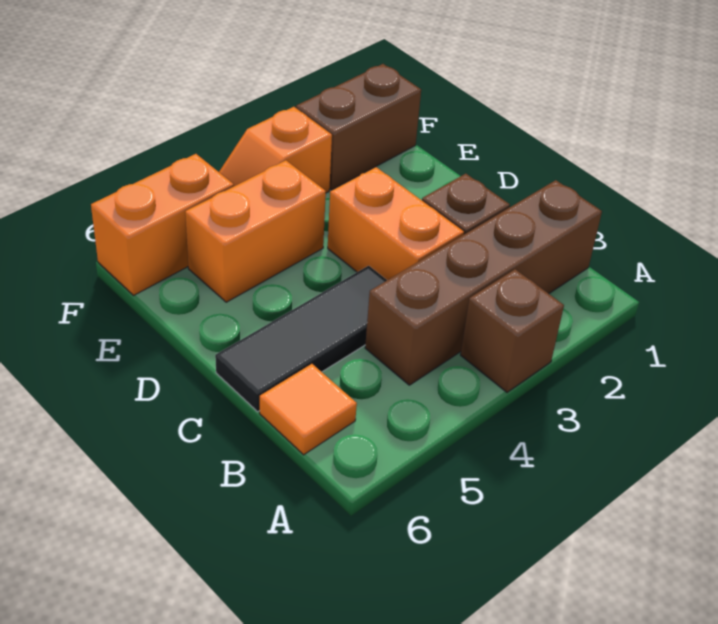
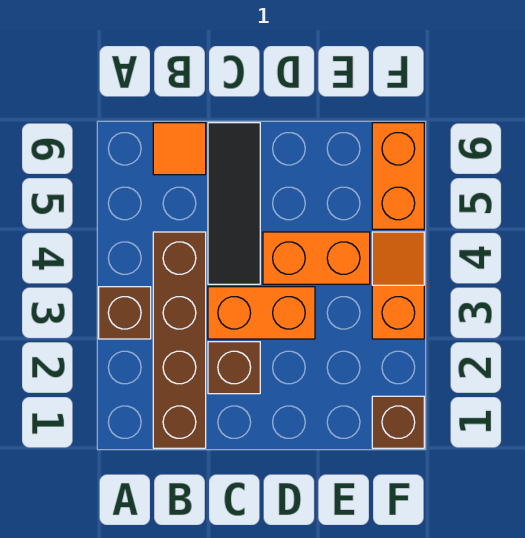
orange brick E4:E5 level 1 -> orange brick D4:E4 level 1
brown brick F1:F2 level 1 -> brown brick F1 level 1

